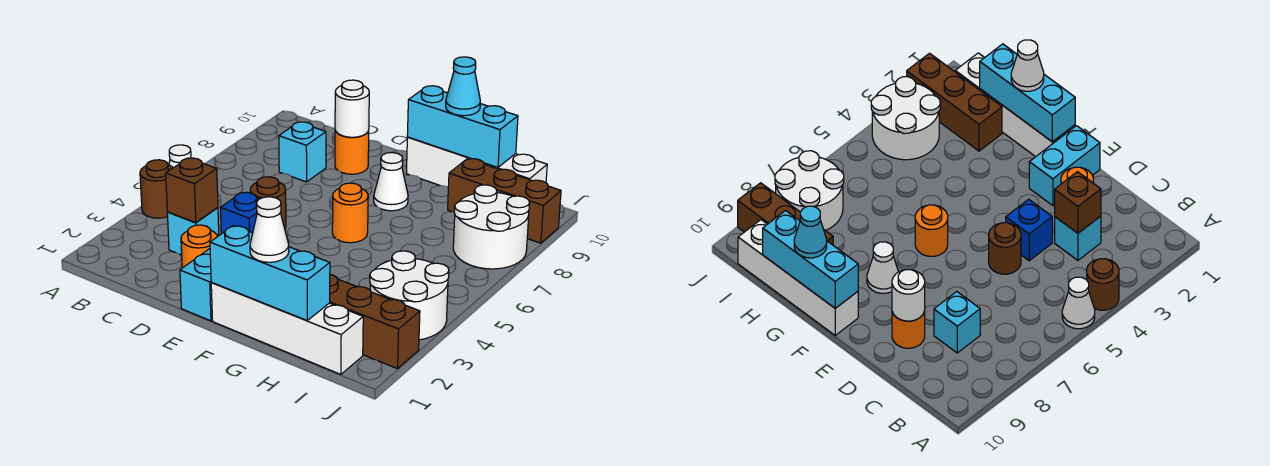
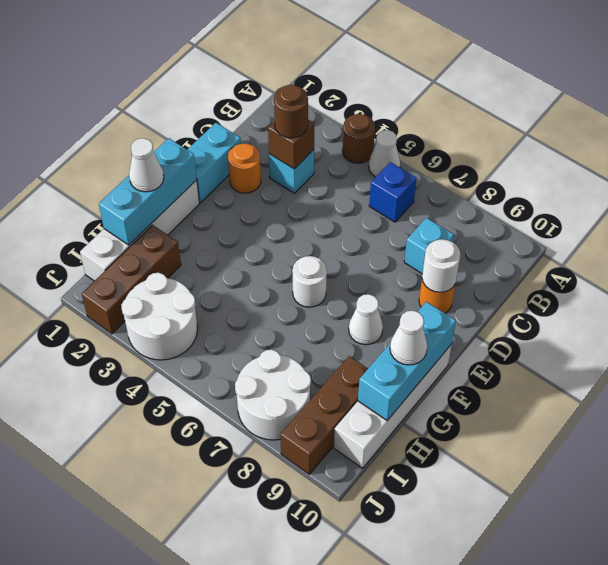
blue brick D4 level 1 -> blue brick B6 level 1
brown round brick D5 level 1 -> brown round brick C3 level 3
cyan brick E1:E2 level 1 -> cyan brick D1:E1 level 1
orange round brick F6 level 1 -> white round brick F6 level 1
cyan cone G10 level 3 -> white cone G10 level 3

